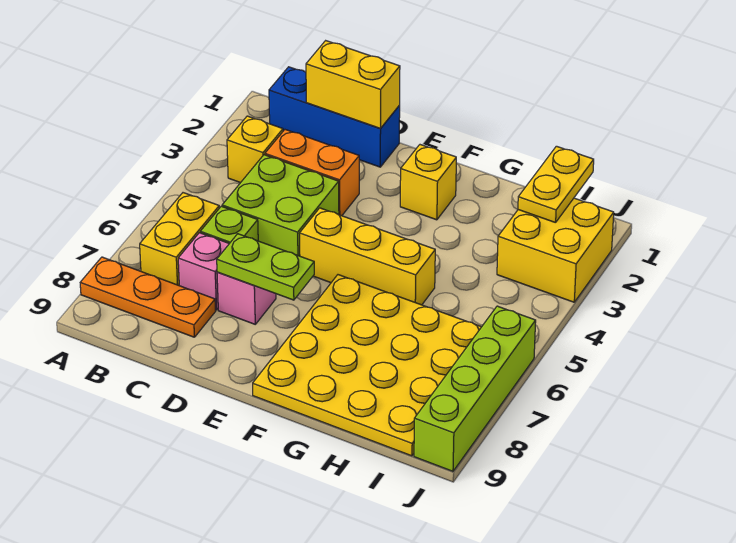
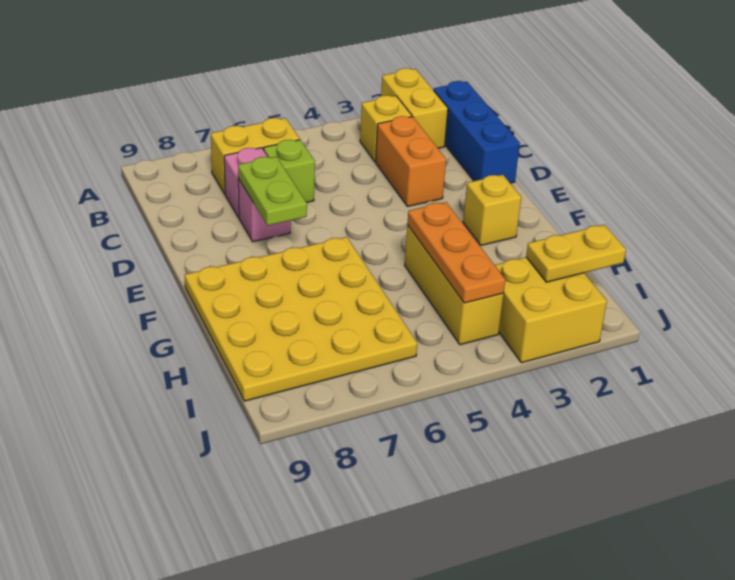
orange plate A8:C8 level 1 -> orange plate G4:I4 level 2
yellow brick C1:D1 level 2 -> yellow brick A2:B2 level 1
lime brick C4:D5 level 1 -> none
yellow brick E5:G5 level 1 -> yellow brick G4:I4 level 1
lime brick J6:J9 level 1 -> none

